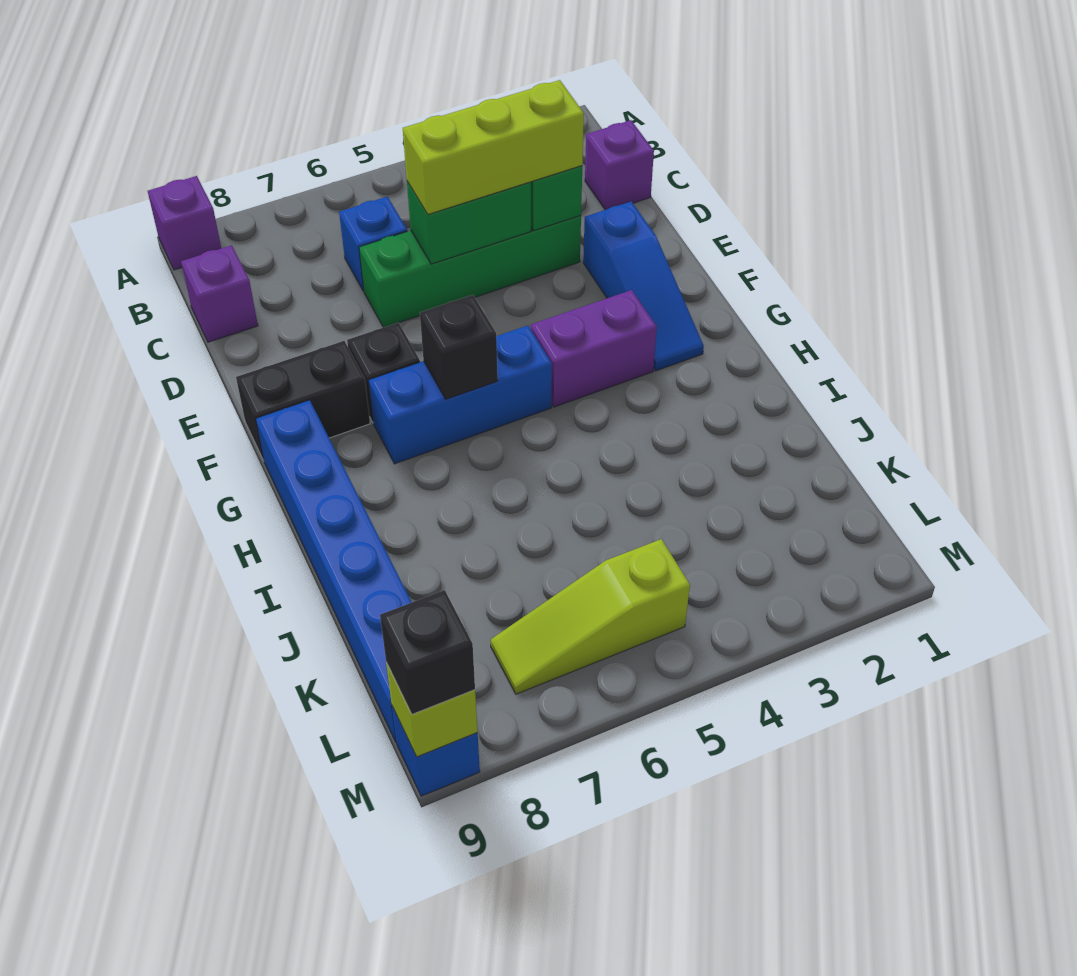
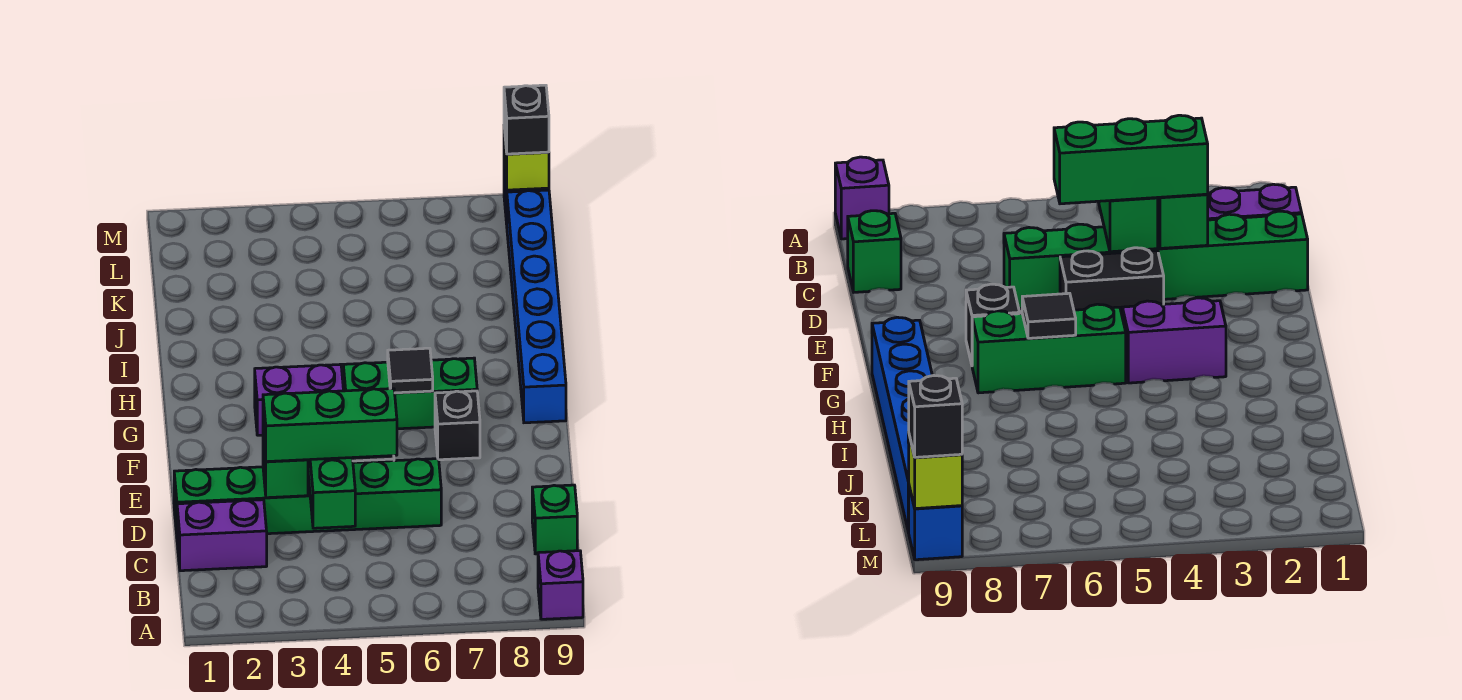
purple brick C1 level 1 -> purple brick C1:C2 level 1
blue brick C6 level 1 -> none
purple brick C9 level 1 -> green brick C9 level 1
green brick D3:D6 level 1 -> green brick D1:D6 level 1
lime brick D3:D5 level 3 -> green brick D3:D5 level 3
green brick D4:D5 level 2 -> green brick C4:D4 level 2
blue slope E2:G2 level 1 top E -> none
black brick F8:F9 level 1 -> black brick E4:E5 level 1
blue brick G5:G7 level 1 -> green brick G5:G7 level 1
black brick G6 level 2 -> black tile G6 level 2
lime slope L5:L7 level 1 top 5 -> none

